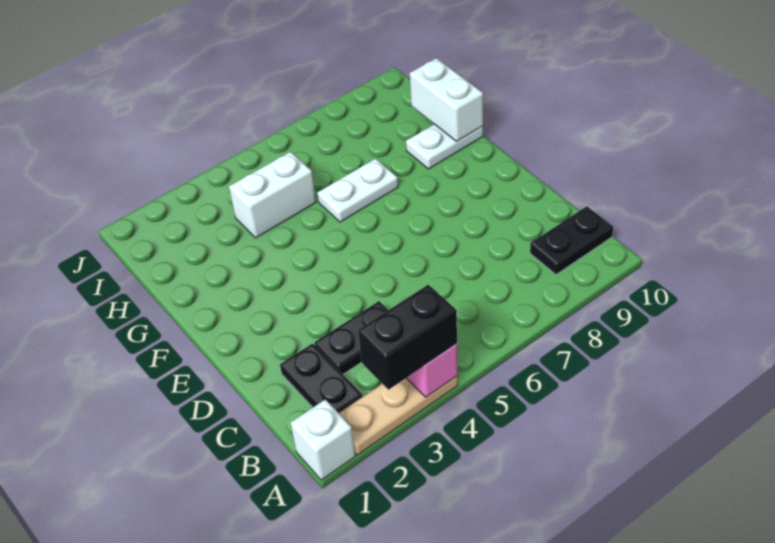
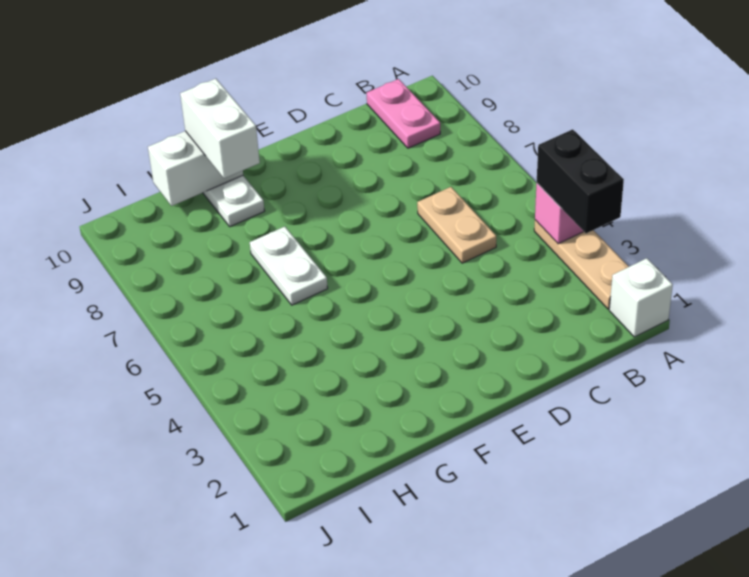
black plate B2:C2 level 1 -> none
black plate B9:B10 level 1 -> pink plate B9:B10 level 1
black plate C3:C4 level 1 -> none
none -> tan plate C5:C6 level 1
white brick H4:H5 level 1 -> white brick G9:G10 level 3

